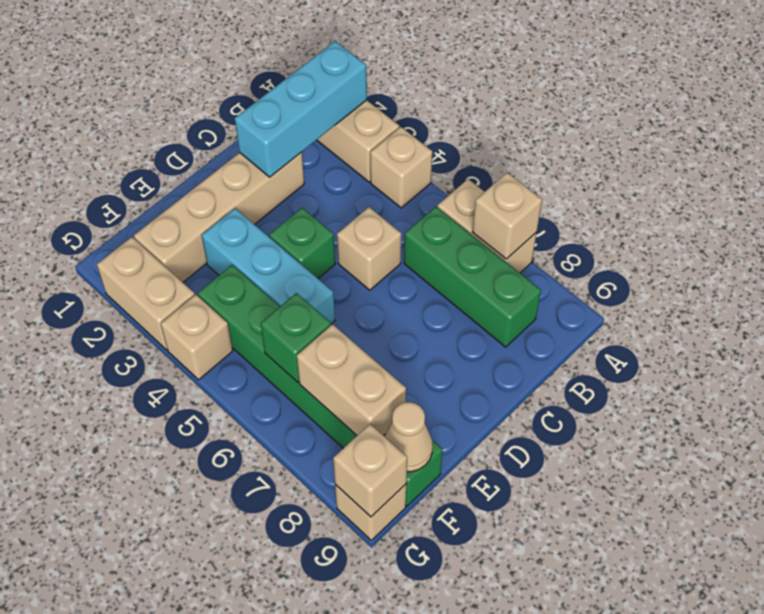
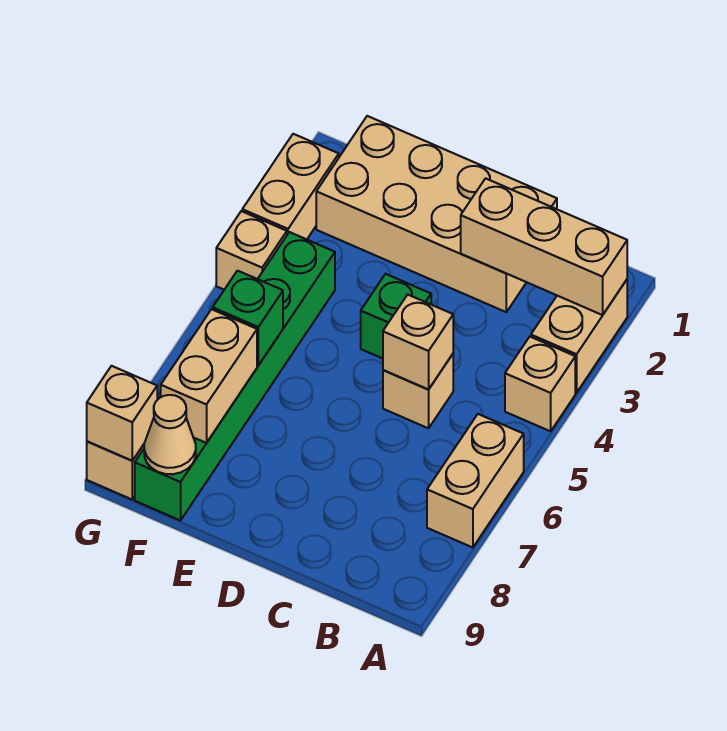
cyan brick A2:C2 level 2 -> tan brick A2:C2 level 2
tan brick A7 level 2 -> tan brick C5 level 2
green brick B6:B8 level 1 -> none
tan brick C2:F2 level 1 -> tan brick C1:F2 level 1
cyan brick E3:E5 level 1 -> none

